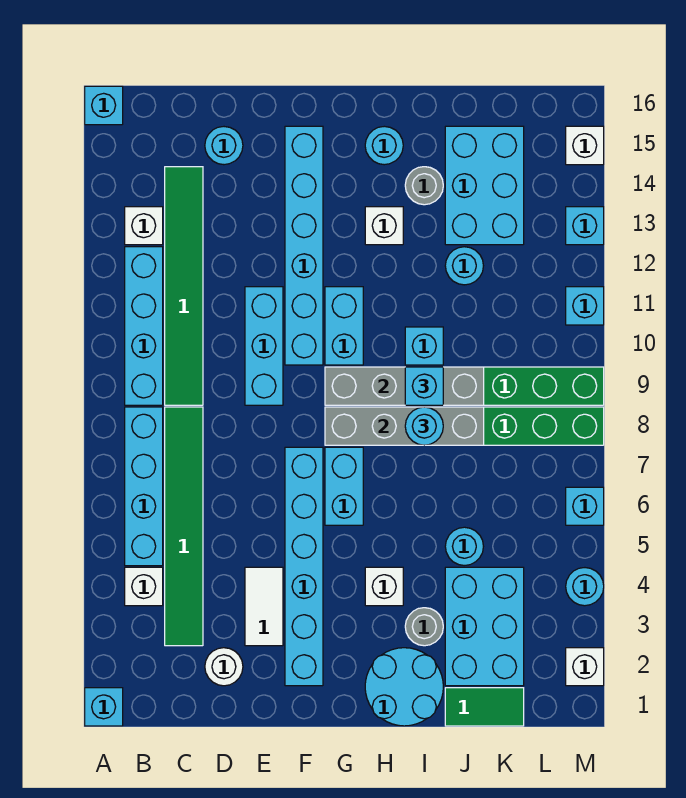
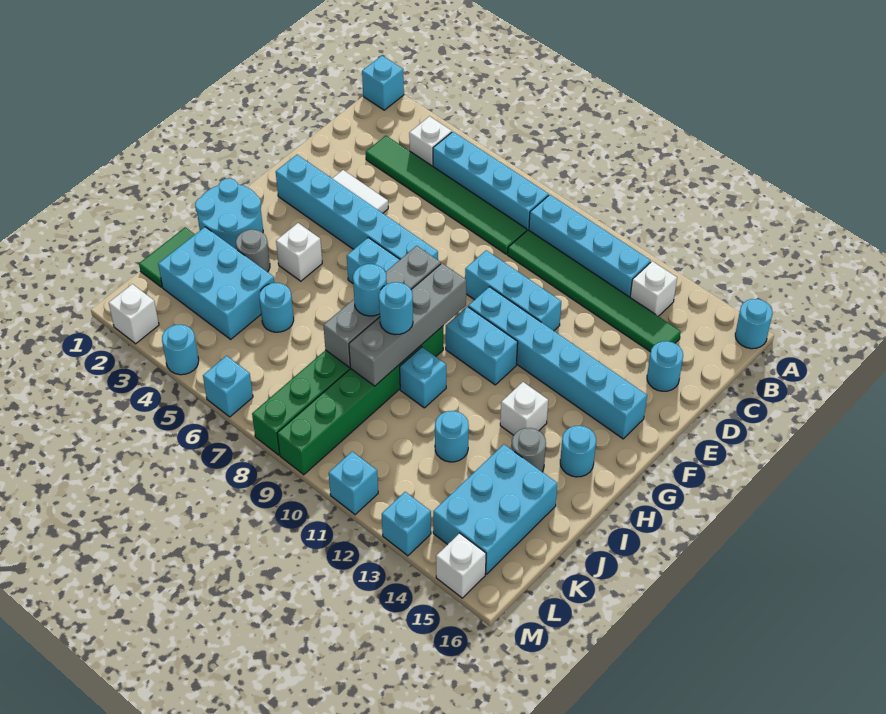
cyan brick A16 level 1 -> cyan round brick A16 level 1
white round brick D2 level 1 -> none
cyan brick I9 level 3 -> cyan round brick I9 level 3
cyan brick J13:K15 level 1 -> cyan brick J14:L15 level 1

